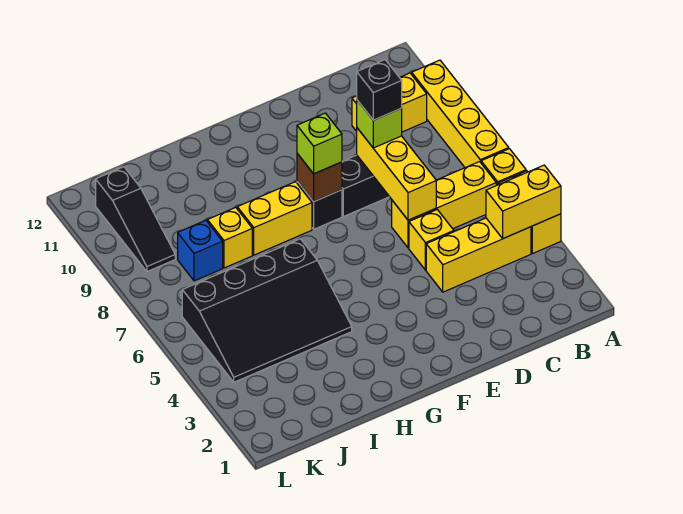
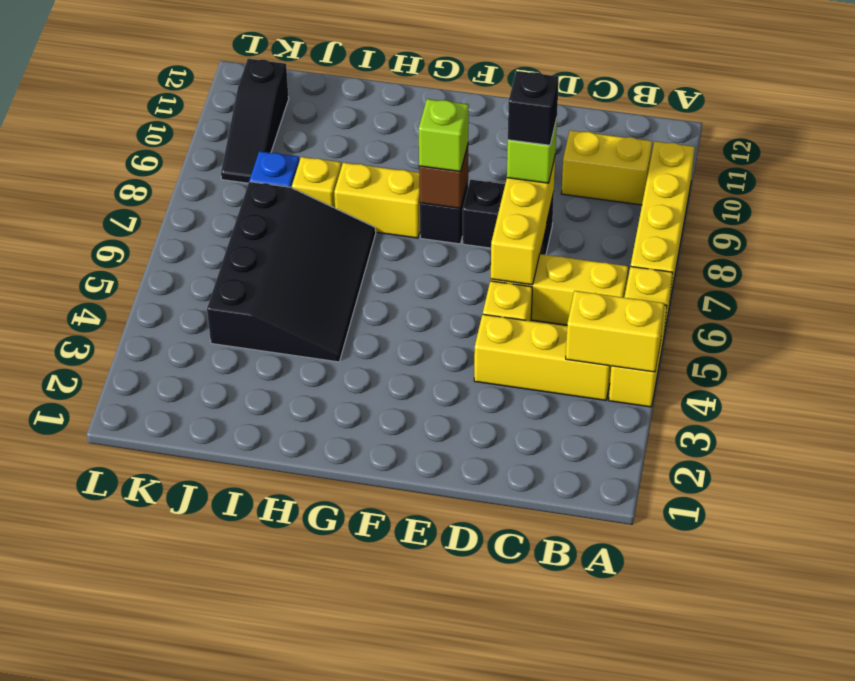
black slope H4:K6 level 1 top 6 -> black slope H4:J7 level 1 top J

